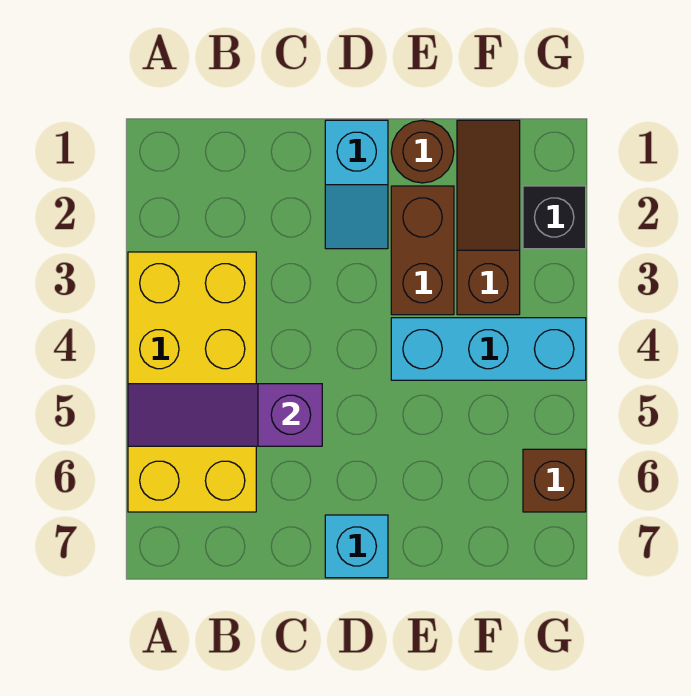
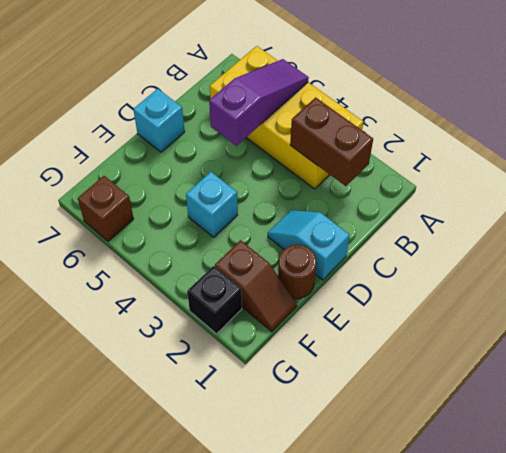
brown brick E2:E3 level 1 -> brown brick B2:B3 level 2
cyan brick E4:G4 level 1 -> cyan brick E4 level 1
brown slope F1:F3 level 1 top 3 -> brown slope F1:F2 level 1 top 2

